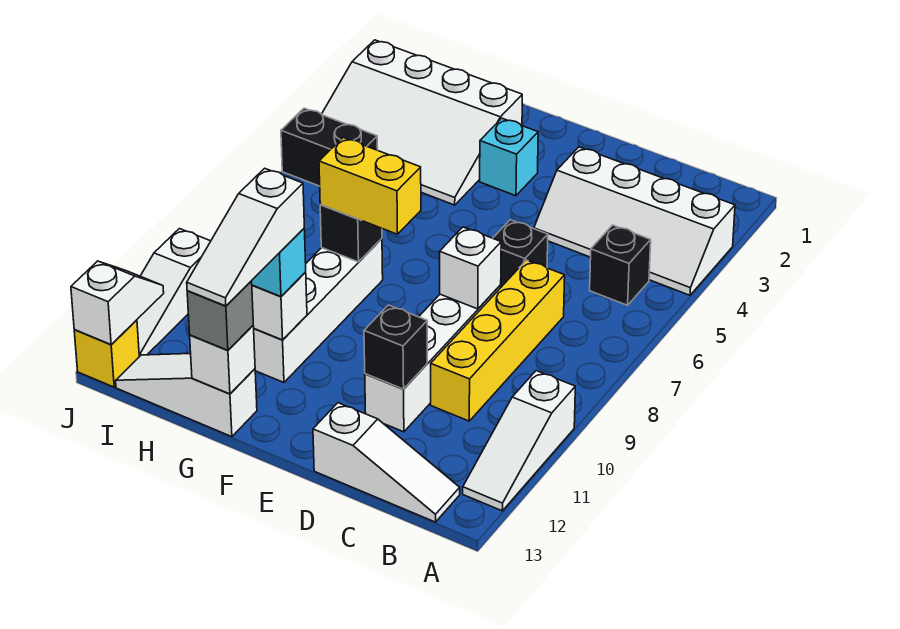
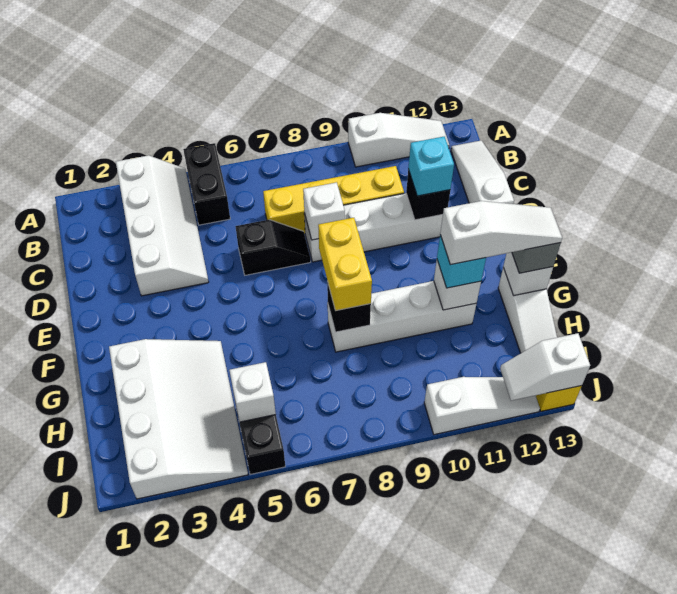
black brick B5 level 1 -> black brick A5:B5 level 1
cyan brick F3 level 1 -> cyan brick D11 level 3
none -> white brick I5 level 2

